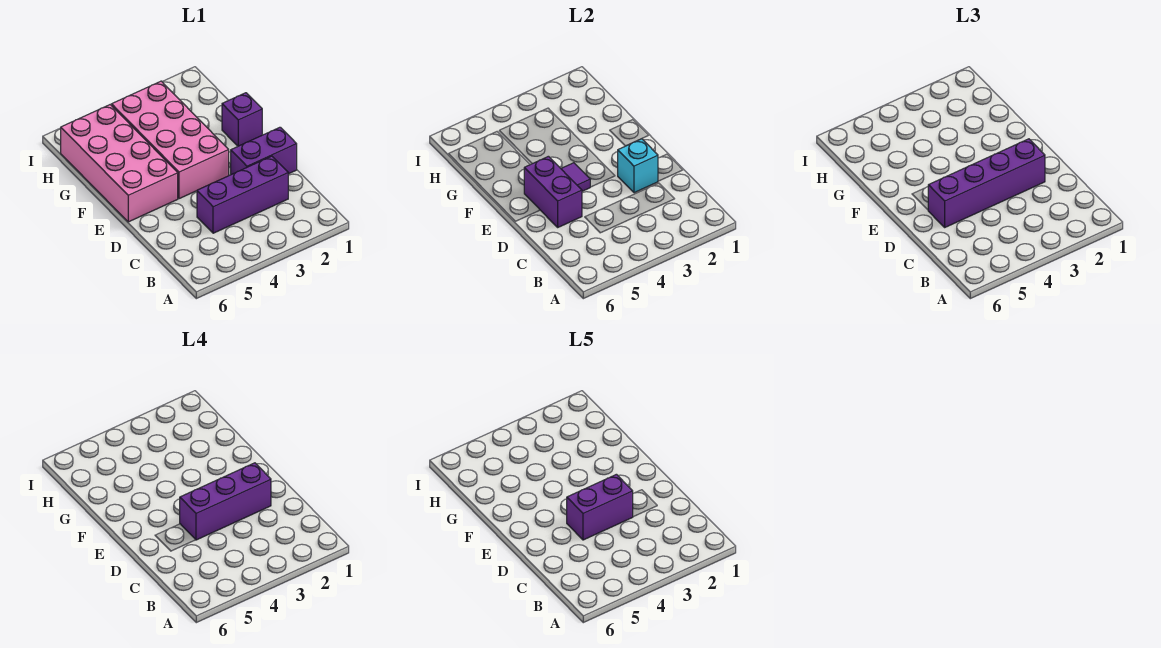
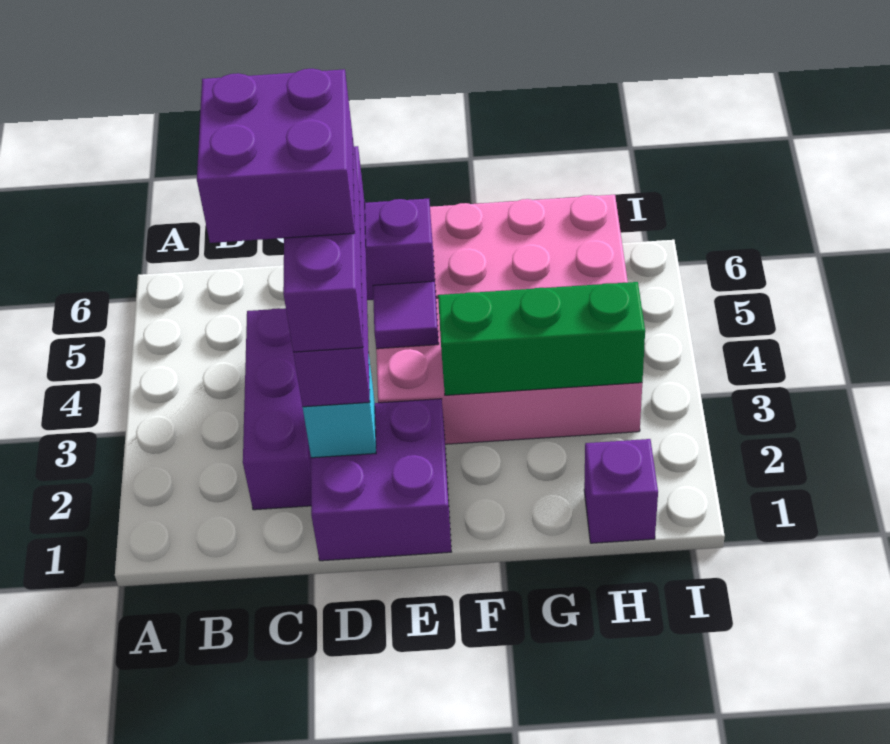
purple brick D1:D2 level 1 -> purple brick D1:E2 level 1
purple brick D3:D4 level 5 -> purple brick C3:D4 level 5
purple brick F1 level 1 -> purple brick H1 level 1
none -> green brick F3:H3 level 2

